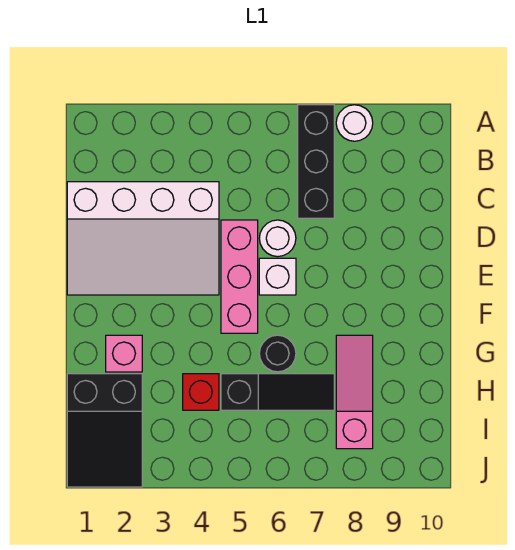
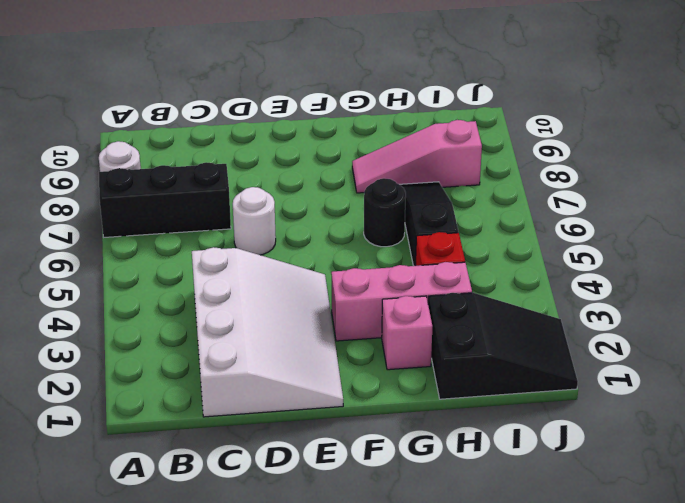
pink brick D5:F5 level 1 -> pink brick F3:H3 level 1
white brick E6 level 1 -> none

